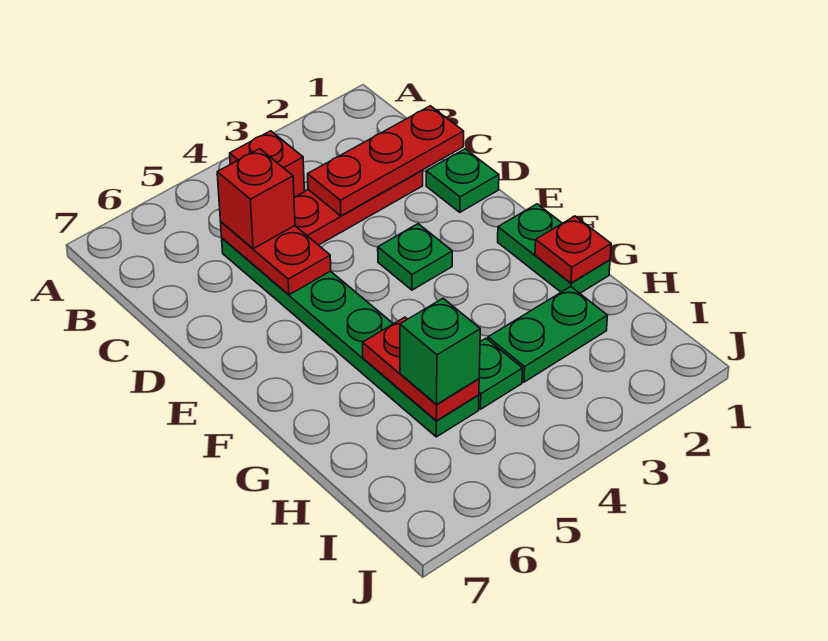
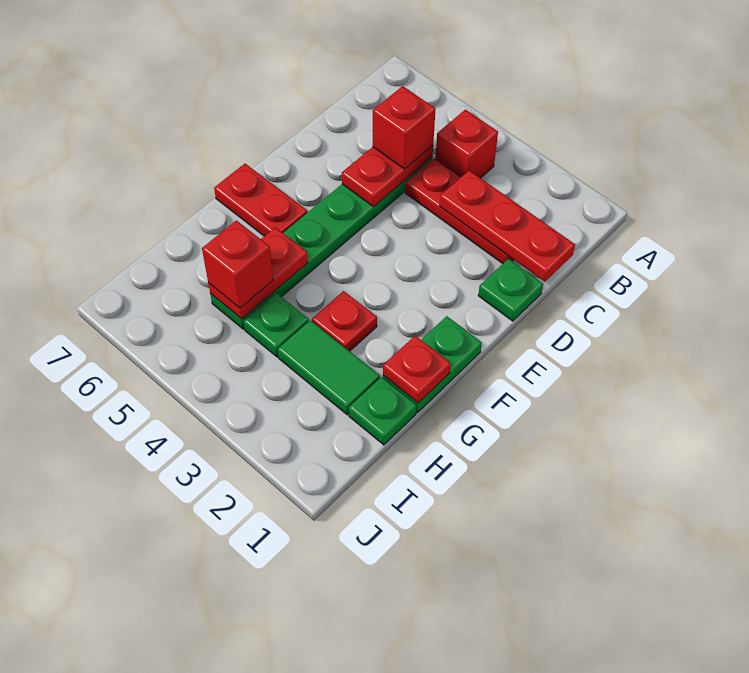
green plate E3 level 1 -> green plate H1 level 1
none -> red plate F6:F7 level 1
none -> red plate G3 level 1
green plate H2:H3 level 1 -> green tile H2:H3 level 1
green brick H5 level 3 -> red brick H5 level 3

